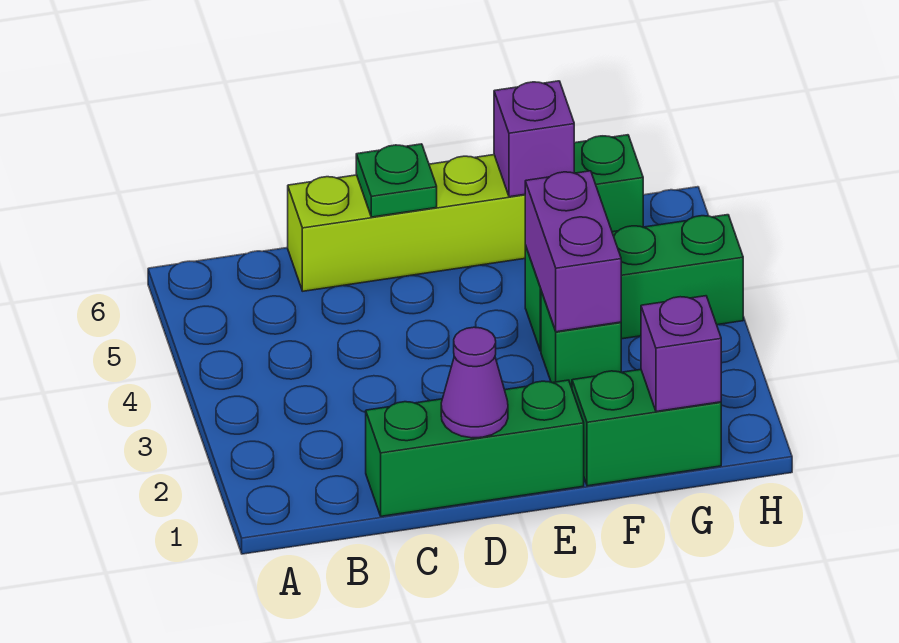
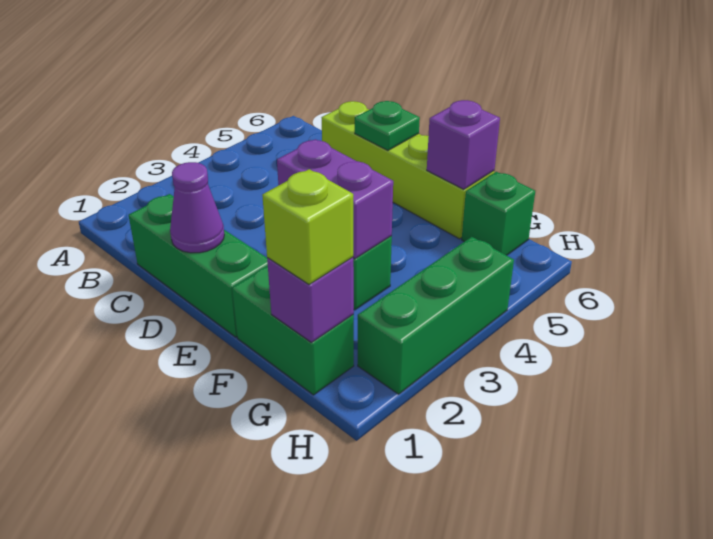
purple brick F3:F4 level 2 -> purple brick E3:F3 level 2
green brick F4:H4 level 1 -> green brick H2:H4 level 1
none -> lime brick G1 level 3

